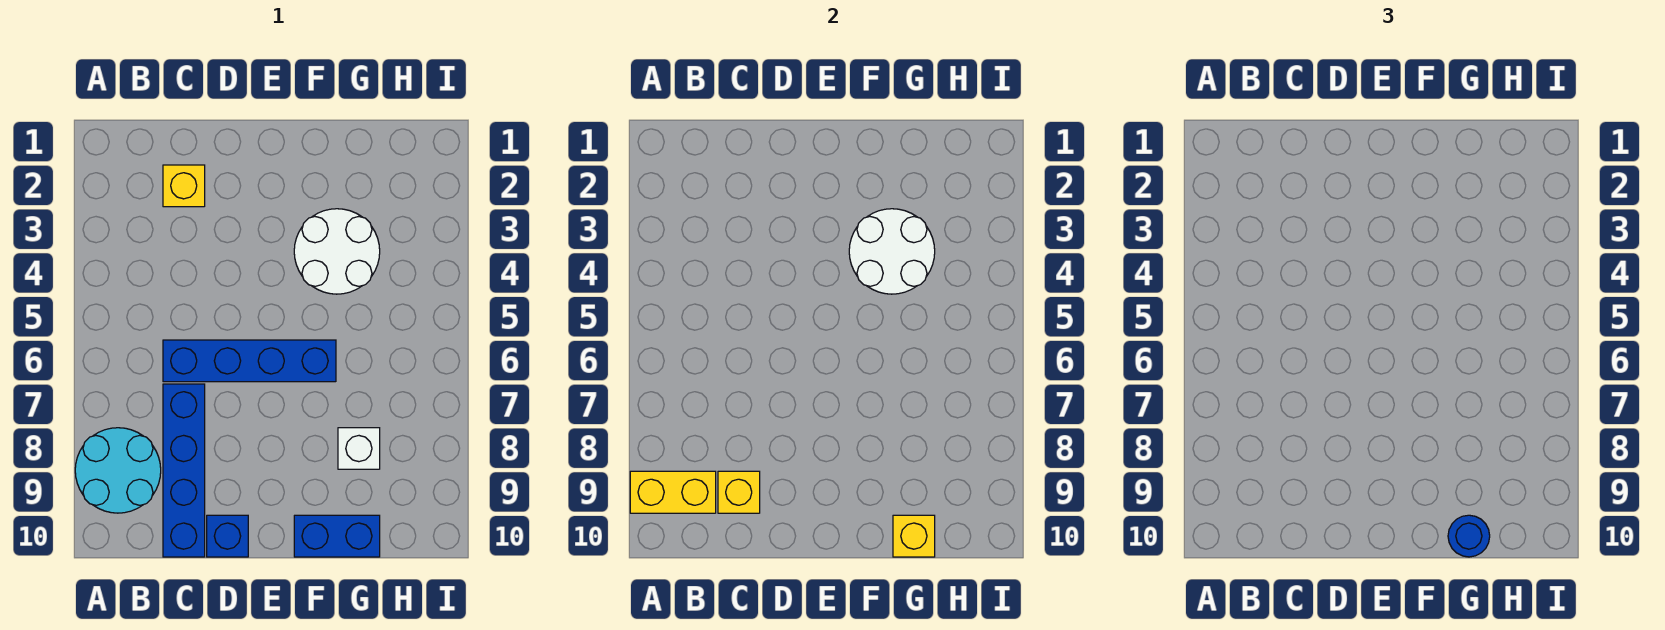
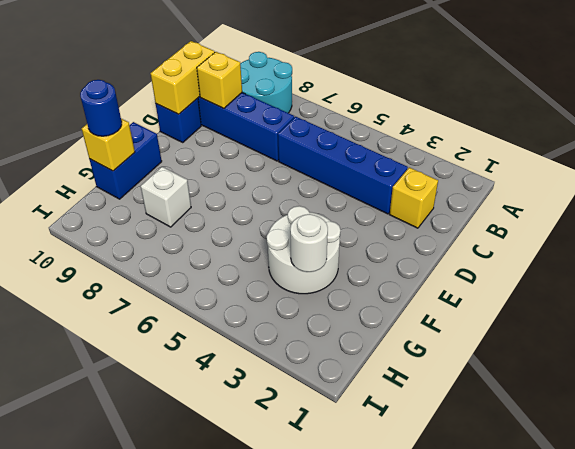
yellow brick A9:B9 level 2 -> yellow brick C10:D10 level 2
blue brick C6:F6 level 1 -> blue brick C3:C6 level 1
white round brick F3:G4 level 2 -> white round brick G3 level 2

